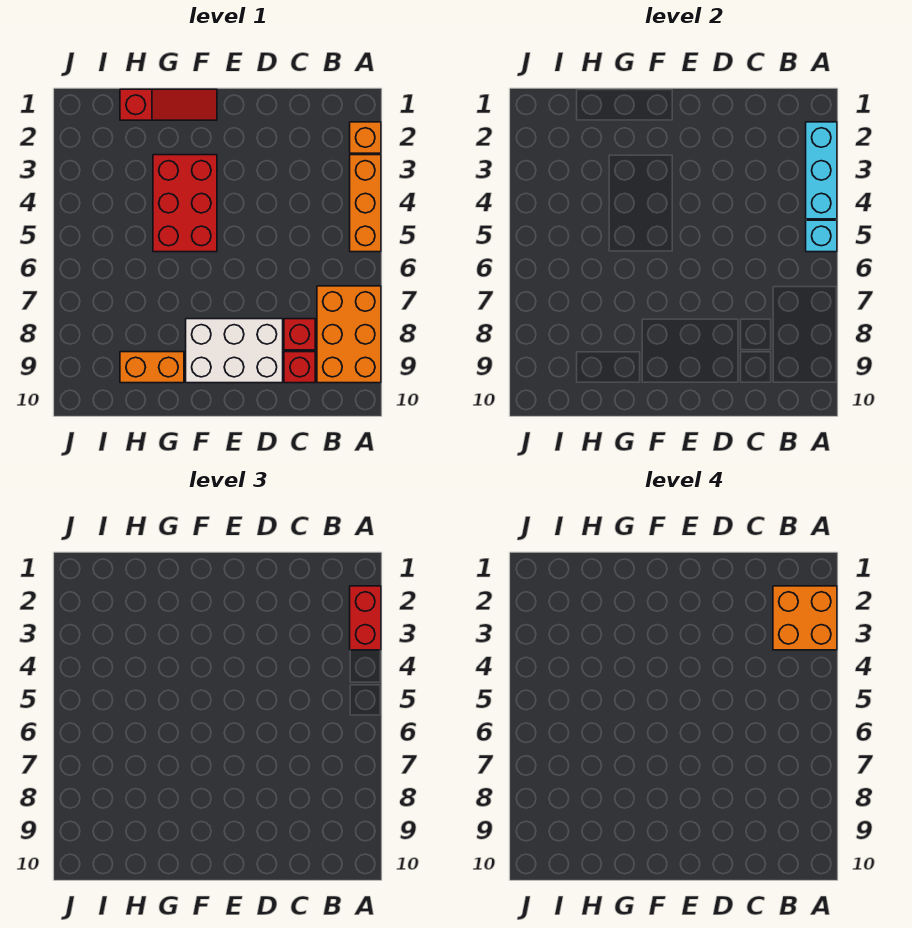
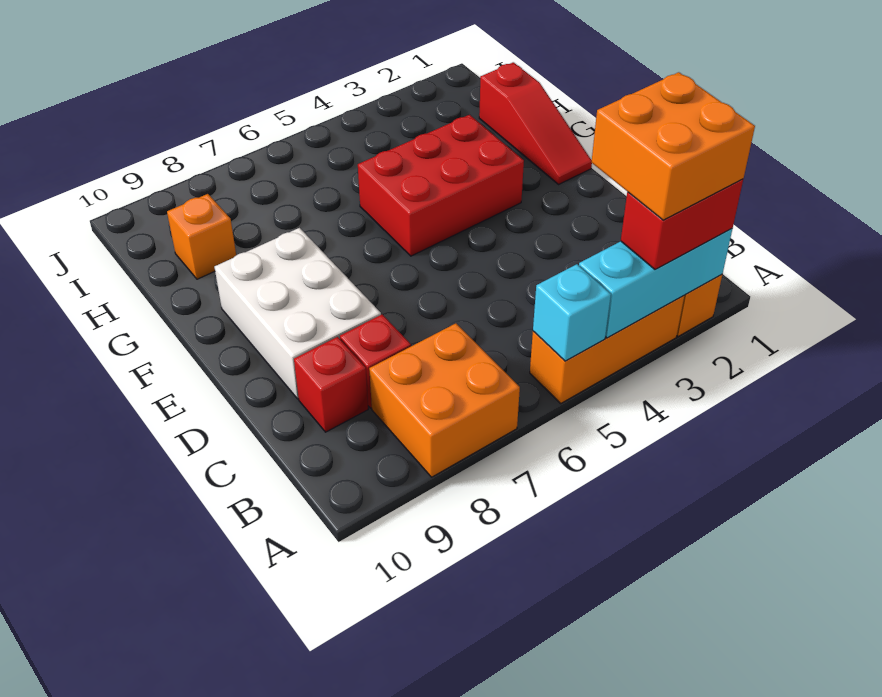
orange brick A7:B9 level 1 -> orange brick A7:B8 level 1
orange brick G9:H9 level 1 -> orange brick H9 level 1

